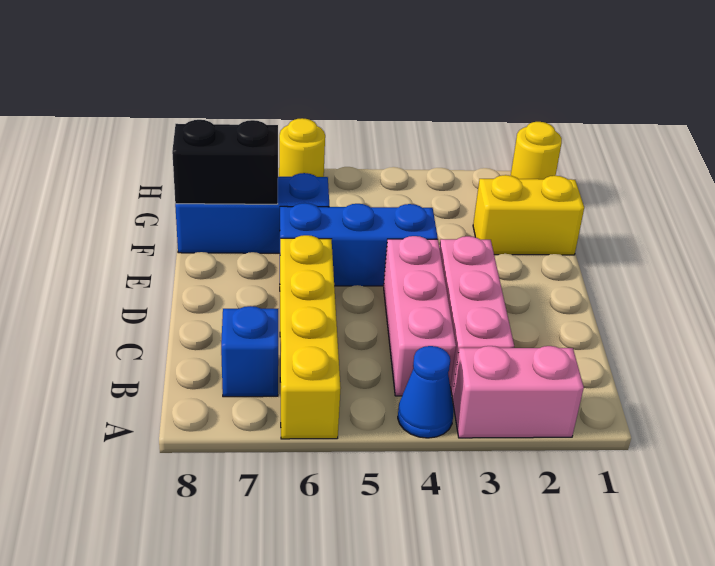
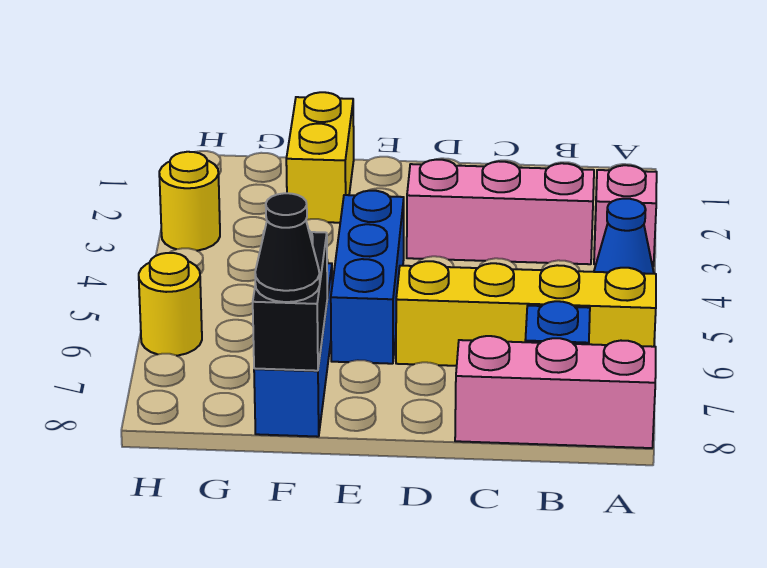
pink brick A2:A3 level 1 -> pink brick A3 level 1
pink brick B4:D4 level 1 -> pink brick A8:C8 level 1
none -> black cone F8 level 3
yellow round brick H1 level 1 -> yellow round brick H3 level 1

